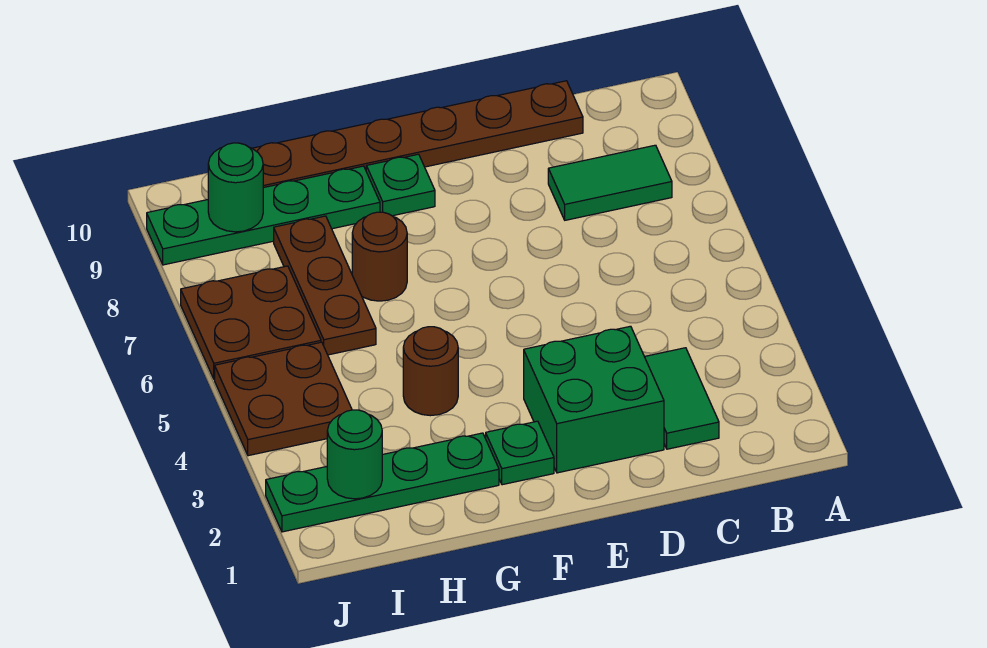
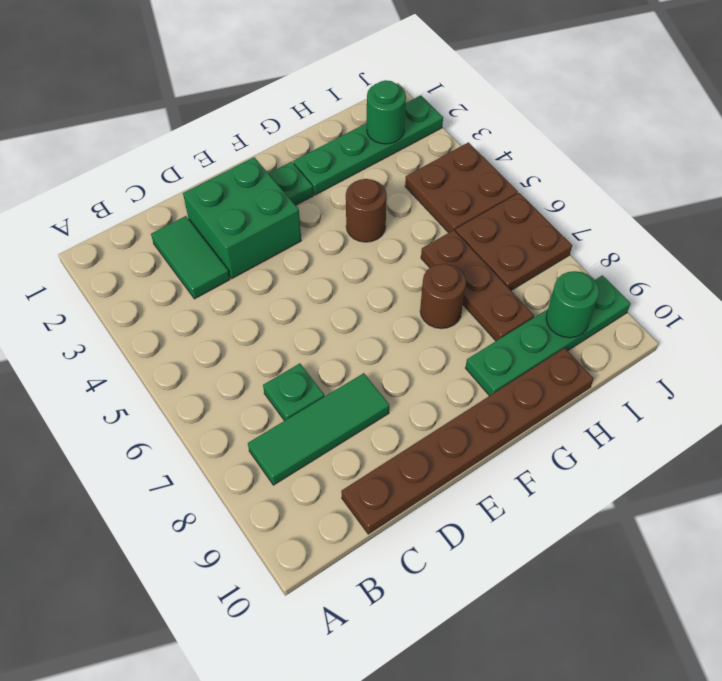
green tile B8:C8 level 1 -> green tile B8:D8 level 1
green plate F9 level 1 -> green plate C7 level 1

